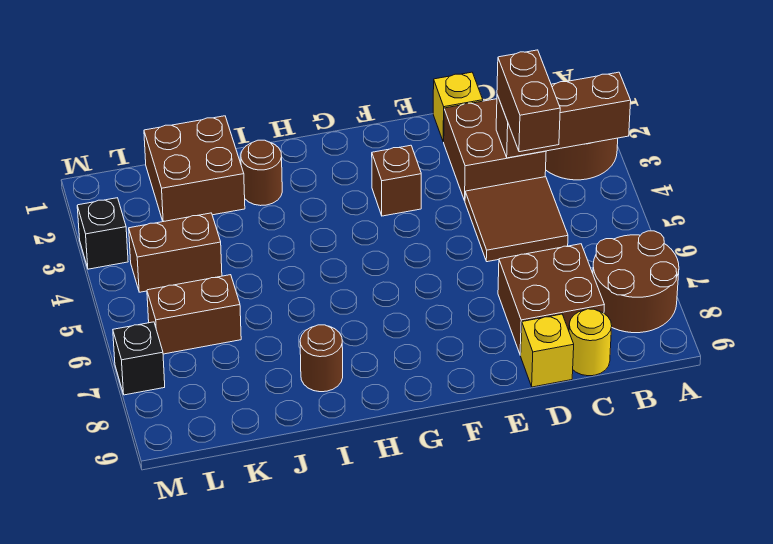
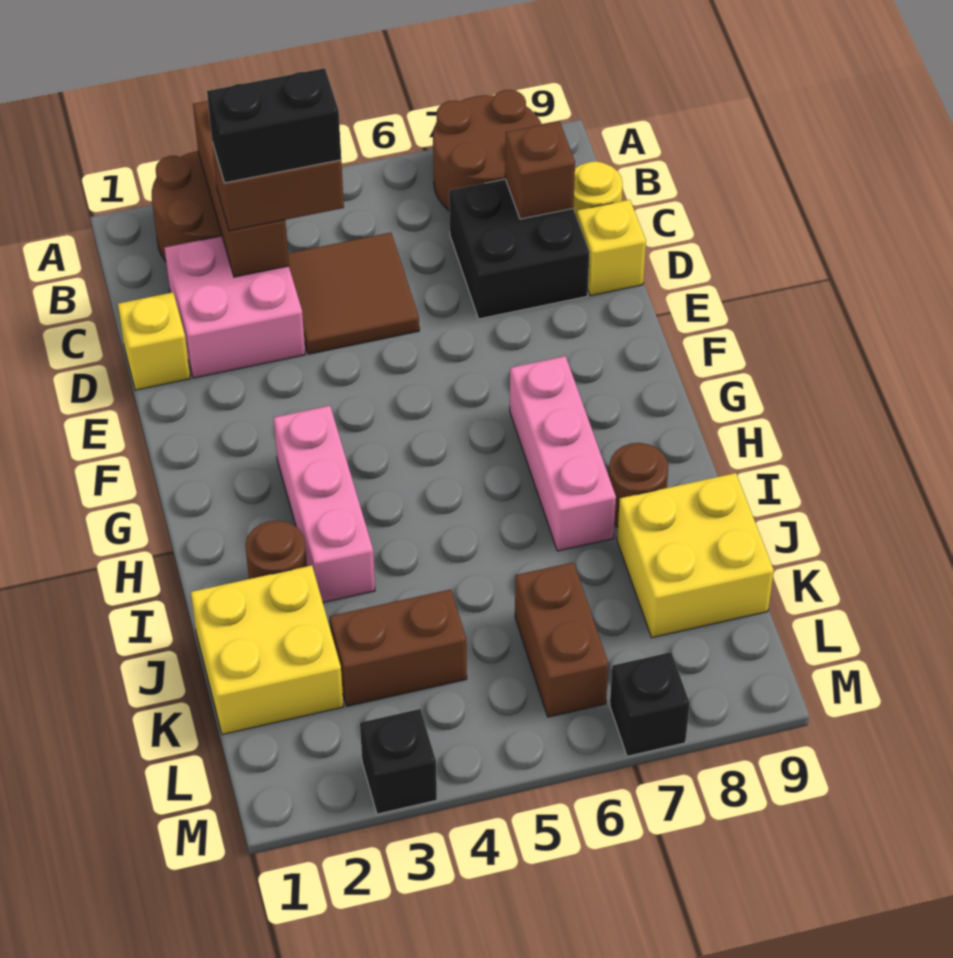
brown brick C2:D3 level 1 -> pink brick C2:D3 level 1
none -> black brick C3:C4 level 4
brown brick C7:D8 level 1 -> black brick C7:D8 level 1
brown brick F3 level 1 -> brown brick C8 level 2
none -> pink brick G3:I3 level 1
none -> pink brick G7:I7 level 1
brown brick J1:K2 level 1 -> yellow brick J1:K2 level 1
none -> yellow brick J8:K9 level 1
brown brick K4:L4 level 1 -> brown brick K3:K4 level 1

